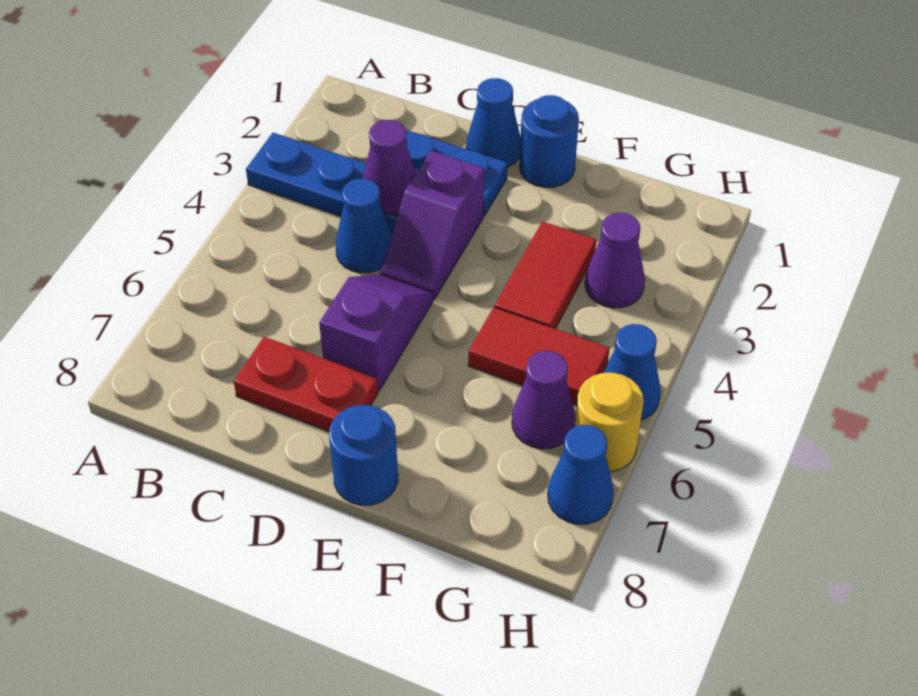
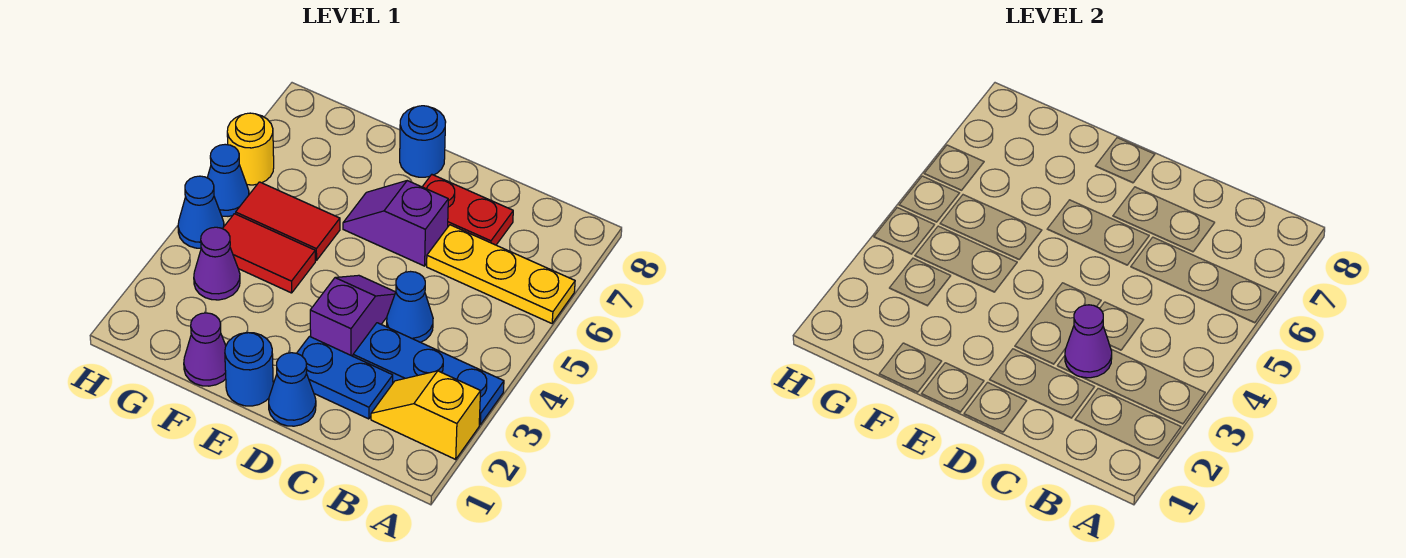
none -> yellow slope A2:B2 level 1 top A
none -> yellow plate A6:C6 level 1
purple slope D5:D6 level 1 top 6 -> purple slope D6:E6 level 1 top D
red tile F3:F4 level 1 -> red tile F4:G4 level 1
purple cone G6 level 1 -> purple cone F1 level 1
blue cone H7 level 1 -> blue cone H4 level 1

